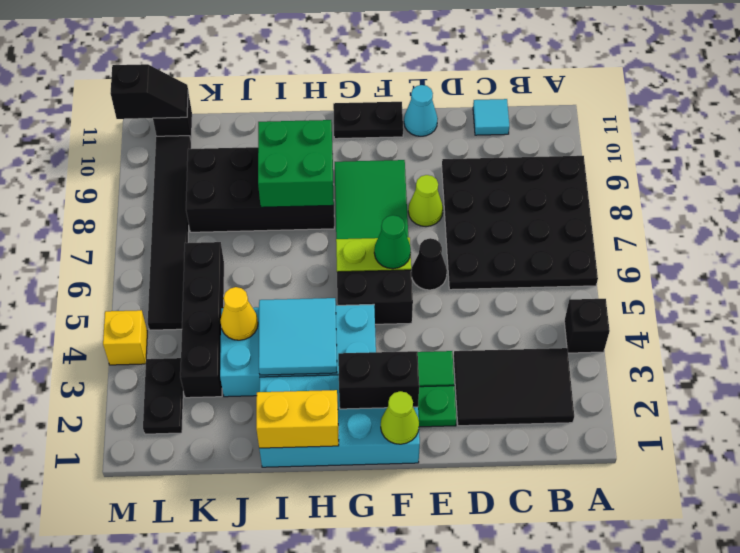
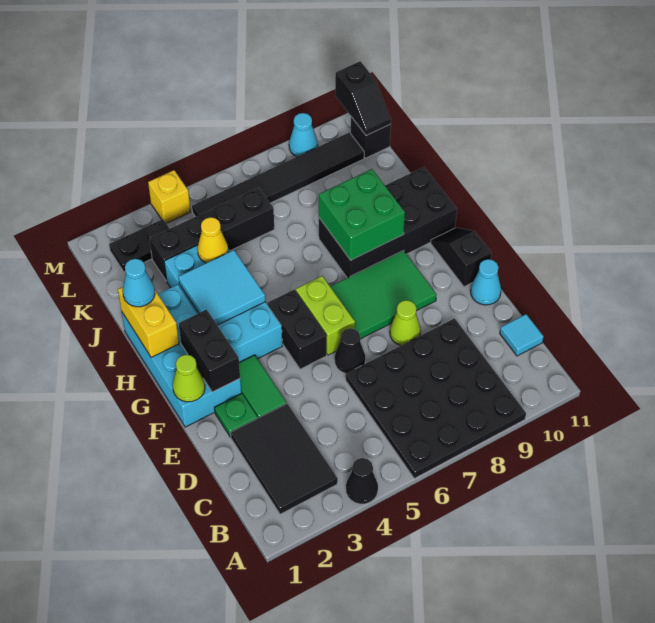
black brick A4 level 1 -> black cone A4 level 1
green cone F6 level 2 -> none
black plate F11:G11 level 1 -> black slope F11:G11 level 1 top F
black brick H8:K9 level 1 -> black brick H8:I11 level 1
none -> cyan cone I1 level 3
none -> cyan cone M9 level 1

